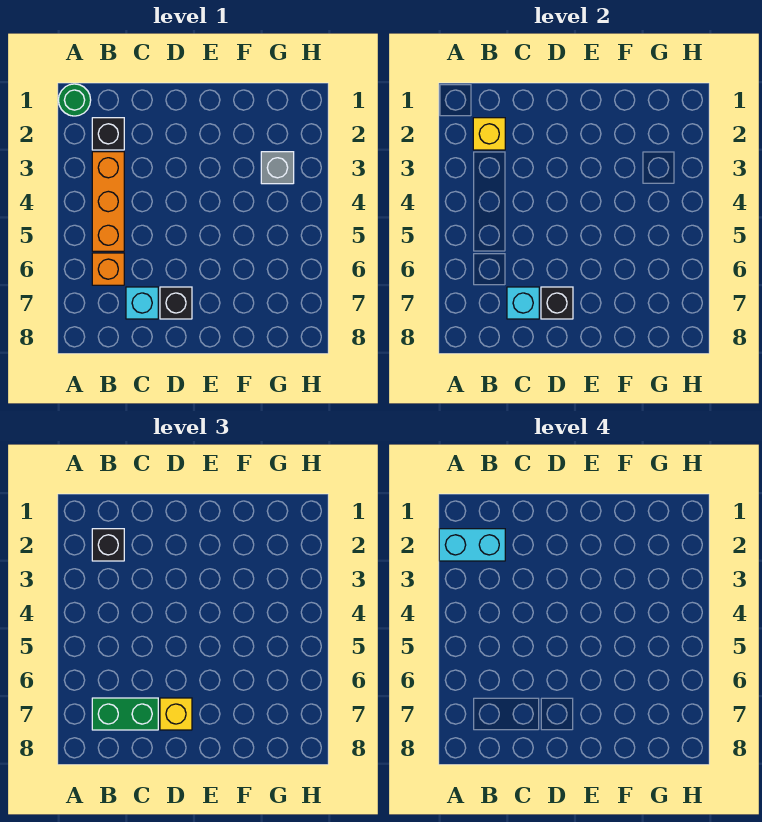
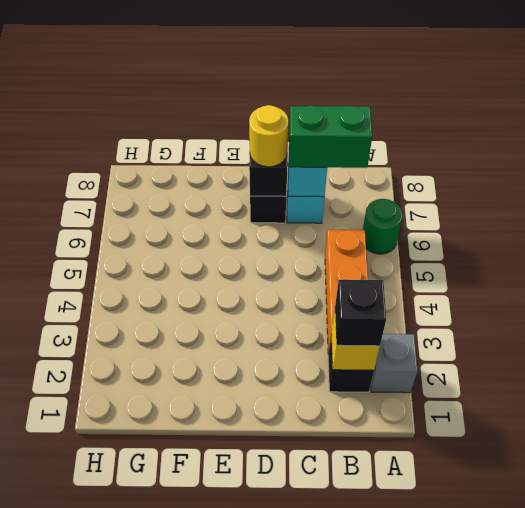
green round brick A1 level 1 -> green round brick A6 level 1
cyan brick A2:B2 level 4 -> none
orange brick B6 level 1 -> none
yellow brick D7 level 3 -> yellow round brick D7 level 3
grey brick G3 level 1 -> grey brick A2 level 1

